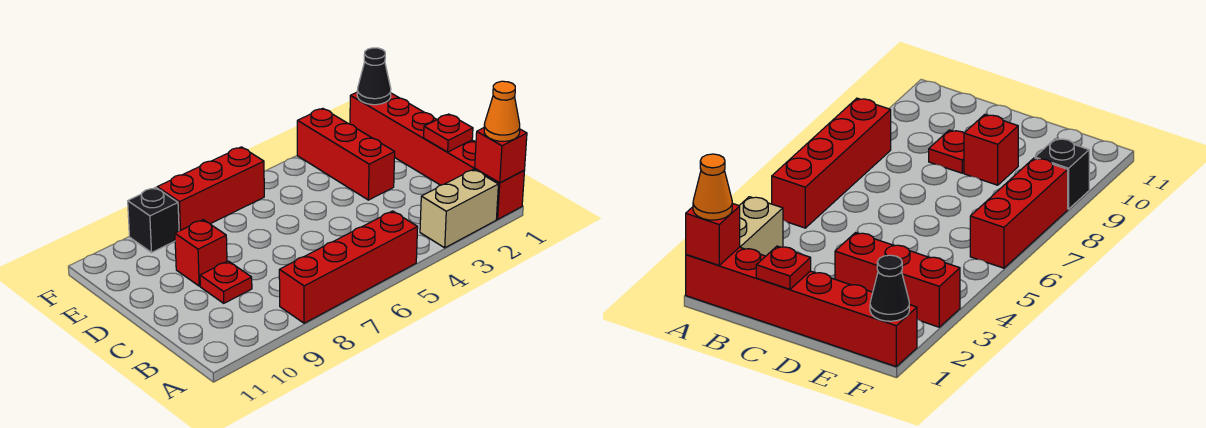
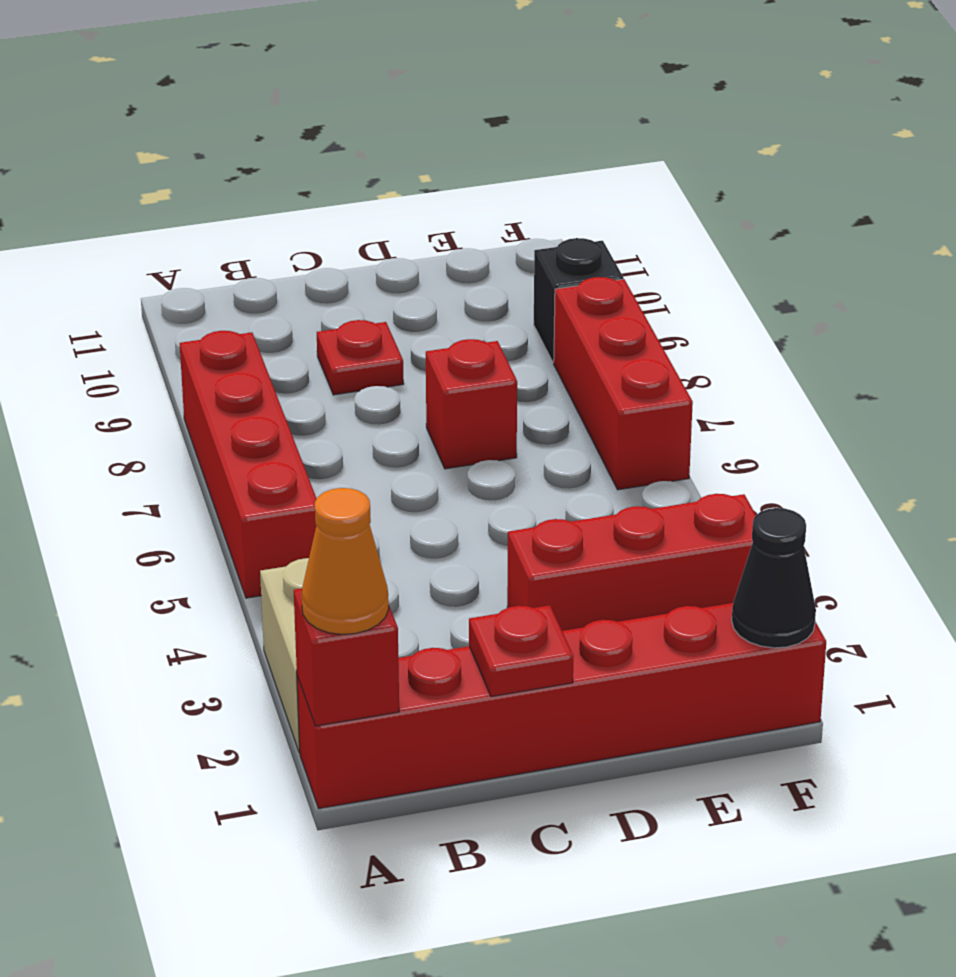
red brick D9 level 1 -> red brick D7 level 1

